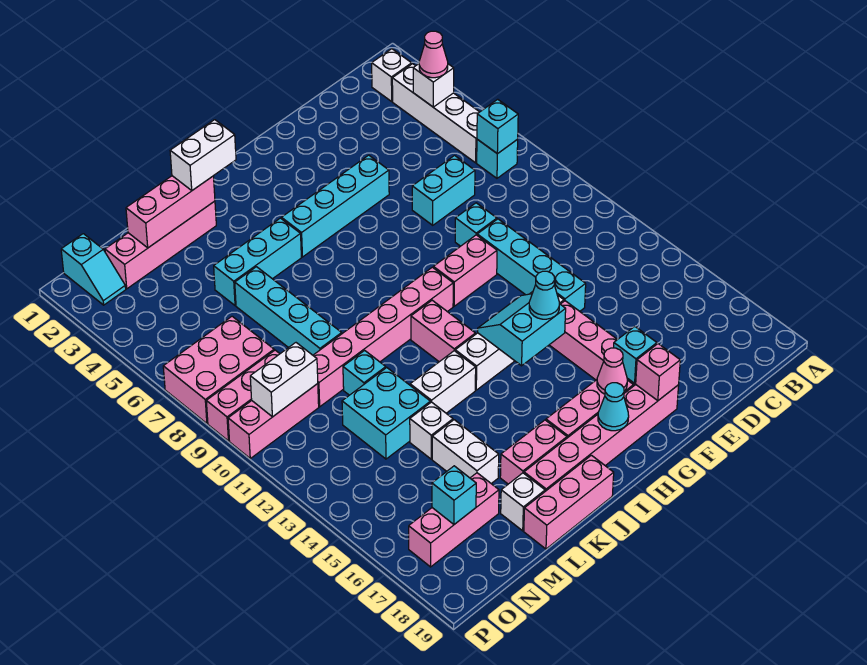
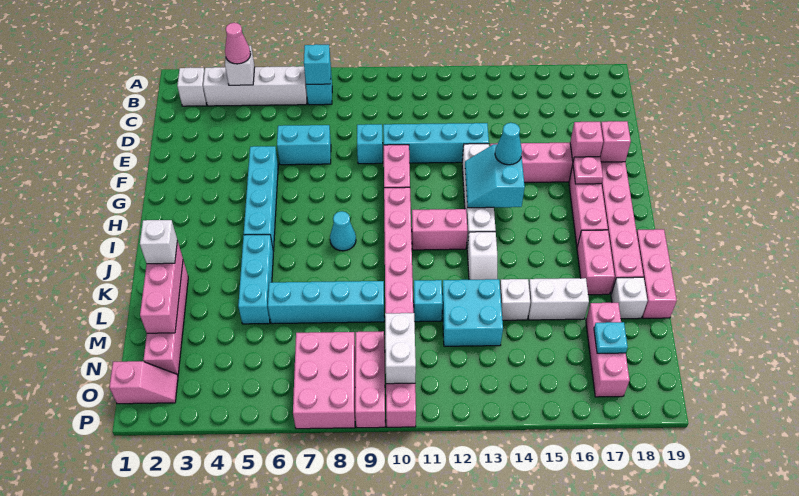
cyan brick D7:E7 level 1 -> cyan brick E6:E7 level 1
cyan brick F17 level 2 -> pink brick F17 level 2
pink cone G17 level 2 -> pink plate G17 level 2
cyan cone H18 level 2 -> cyan cone I8 level 1
white brick J2:K2 level 3 -> white brick K2 level 3
white brick J13:K13 level 1 -> white slope J13:K13 level 1 top J
cyan brick N17 level 2 -> cyan plate N17 level 2
cyan slope O1:O2 level 1 top 1 -> pink slope O1:O2 level 1 top 1

